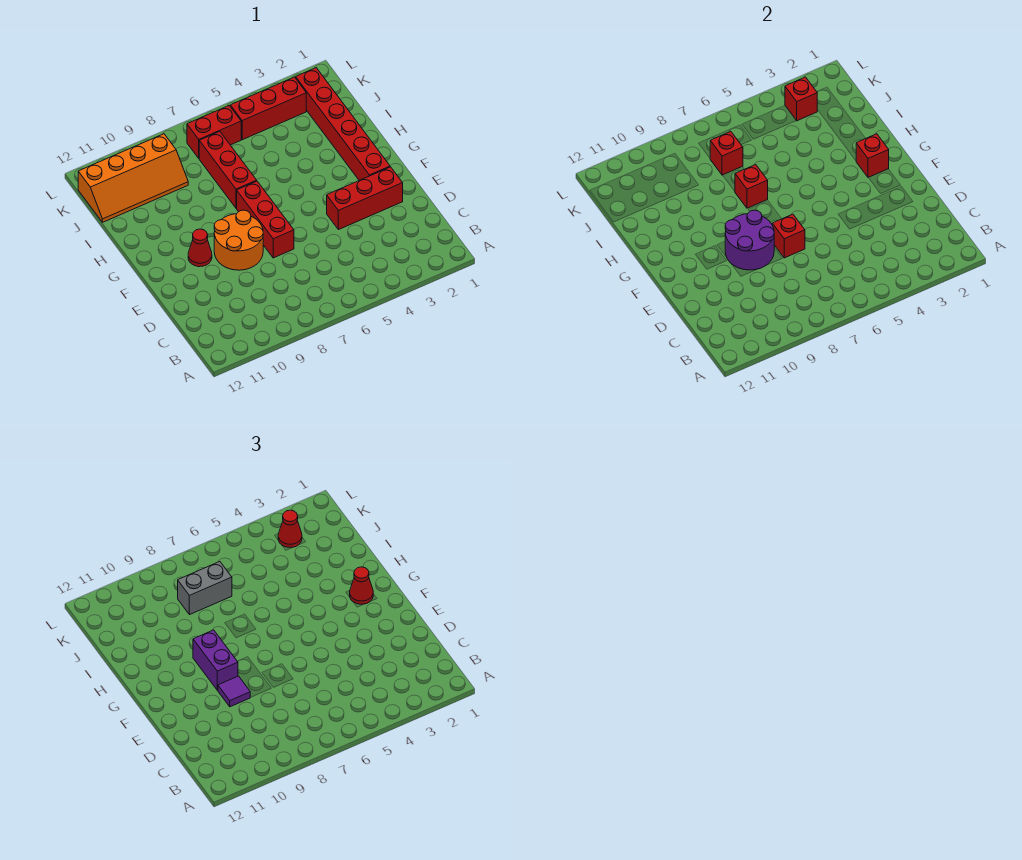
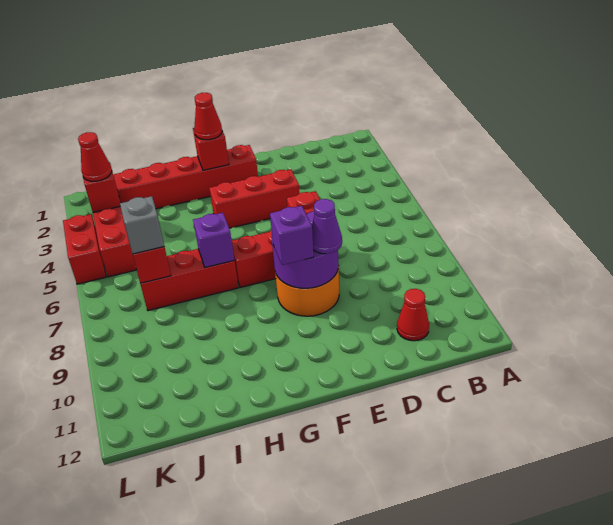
red brick E2:E4 level 1 -> red brick E4:G4 level 1
purple tile E9 level 3 -> purple cone E9 level 3
purple brick F9:G9 level 3 -> purple brick F9 level 3
red cone F10 level 1 -> red cone C11 level 1
red brick H7 level 2 -> purple brick H7 level 2
grey brick J7:J8 level 3 -> grey brick J7 level 3
orange slope J9:K12 level 1 top K -> none
red brick K6:K7 level 1 -> red brick L4:L5 level 1

